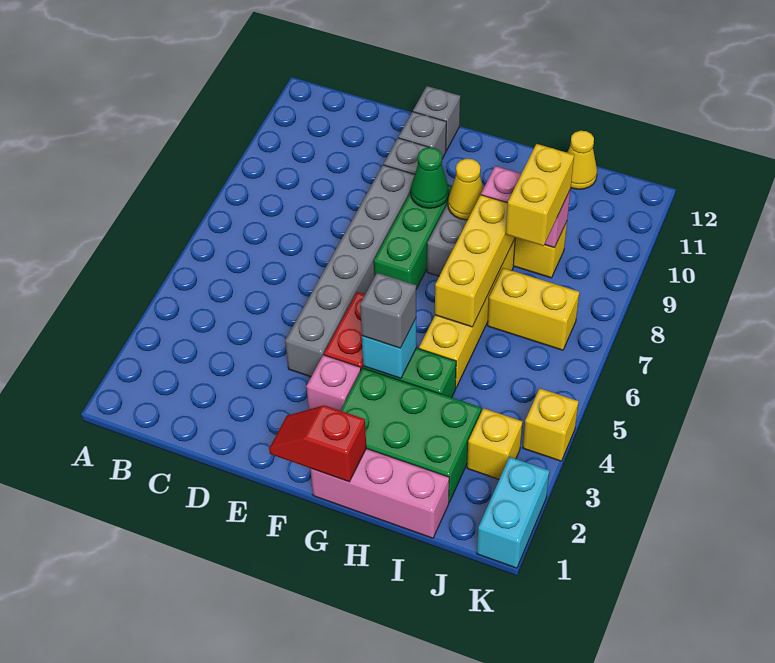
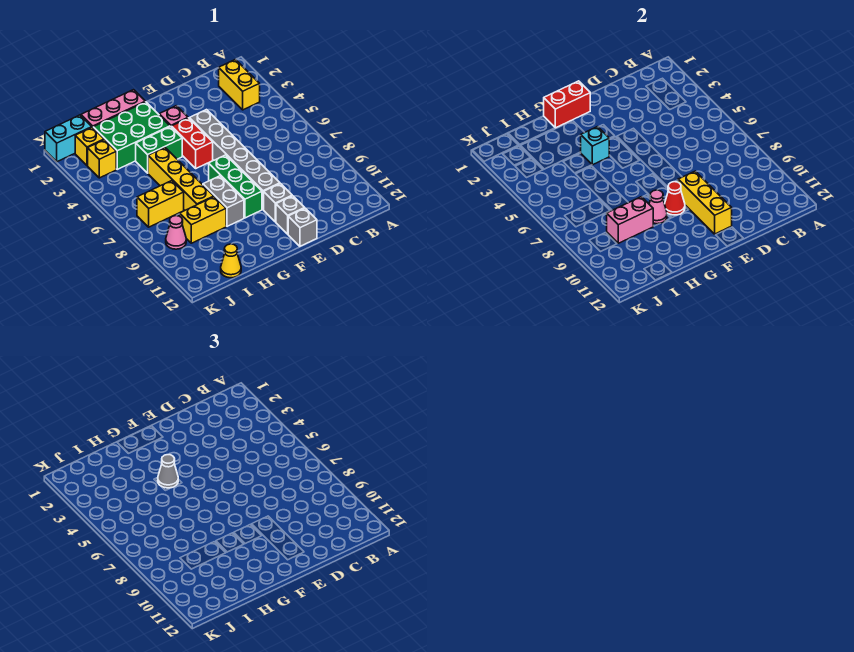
red slope F1:G1 level 2 top G -> red brick F1:G1 level 2
green cone F9 level 2 -> red cone F9 level 2
grey brick G4 level 3 -> grey cone G4 level 3
yellow cone G9 level 2 -> pink cone G9 level 2
yellow brick H6:H8 level 2 -> yellow brick E9:E11 level 2
yellow brick I8:I9 level 3 -> yellow brick B2:B3 level 1
none -> pink cone J9 level 1
cyan brick K1:K2 level 1 -> cyan brick J1:K1 level 1
yellow brick K4 level 1 -> yellow brick J2 level 1

